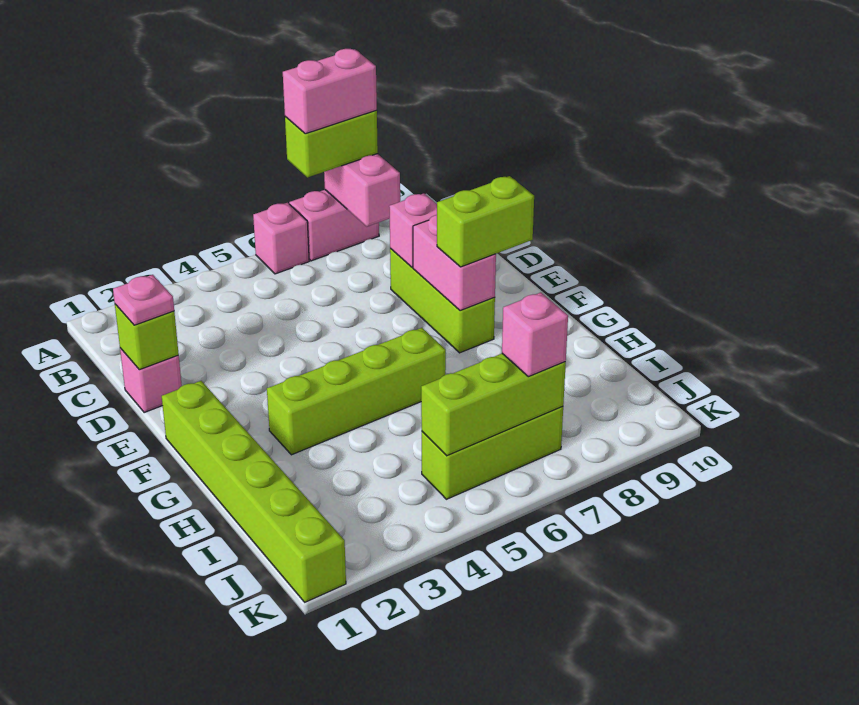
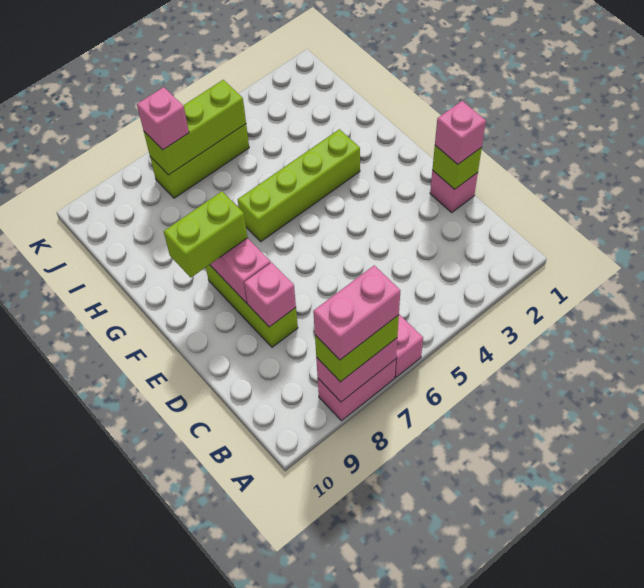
pink brick A8:B8 level 2 -> pink brick A7:A8 level 2
pink plate D1 level 3 -> pink brick D1 level 3
lime brick F1:K1 level 1 -> none

